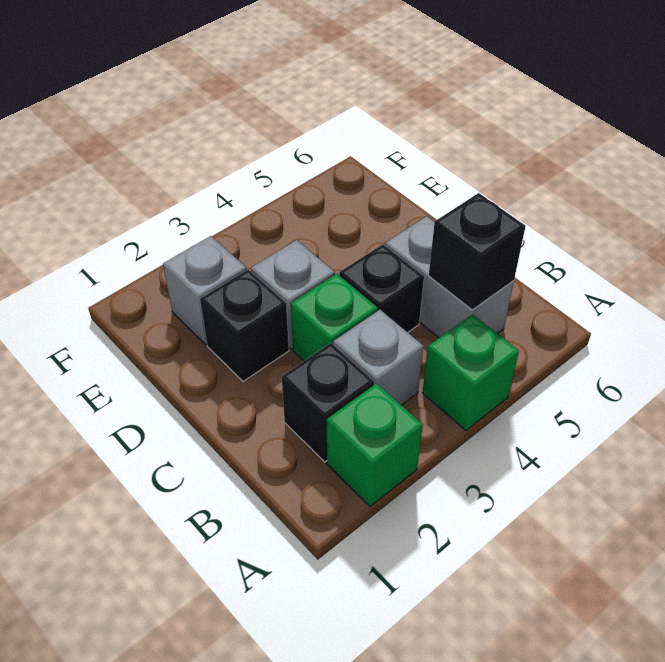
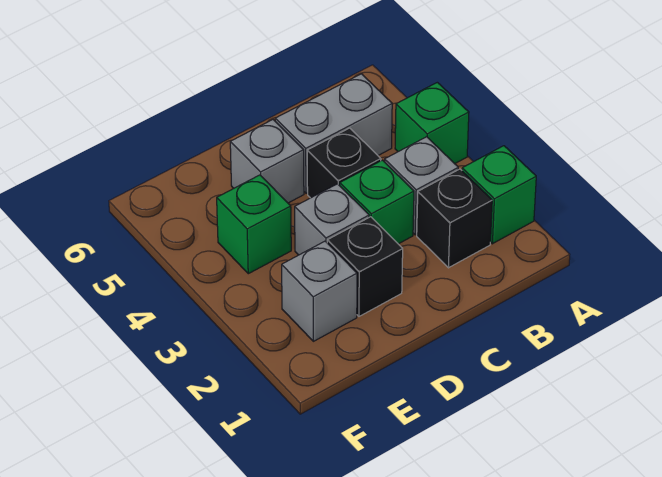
black brick B5 level 2 -> none
none -> grey brick D5 level 1
none -> green brick E4 level 1

